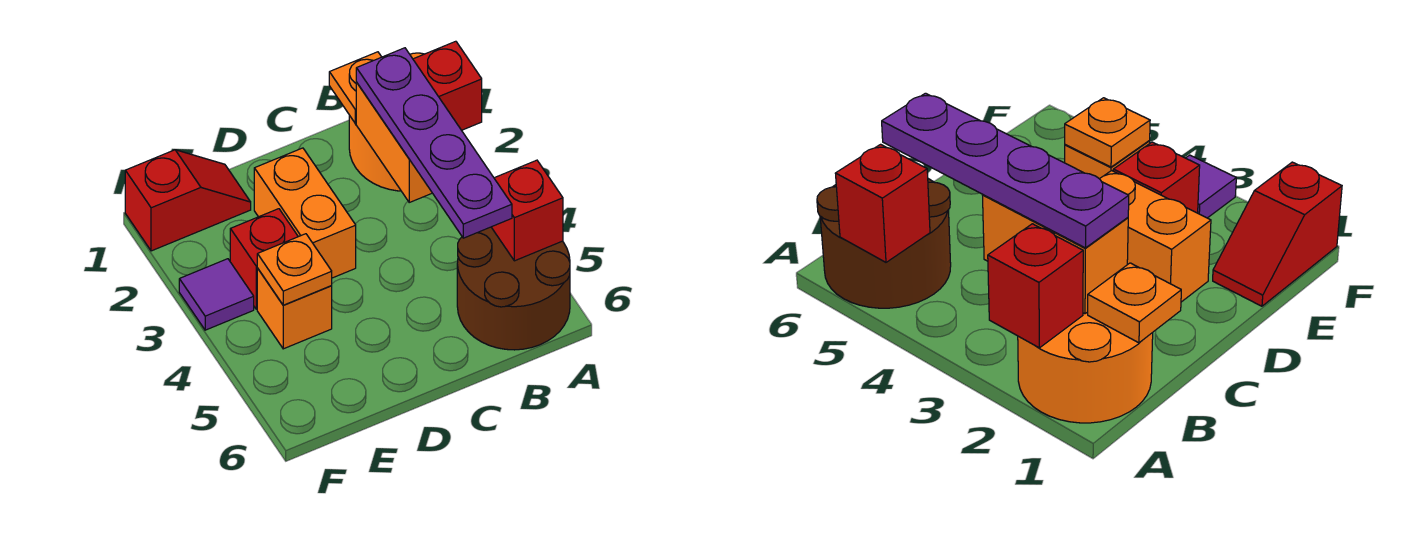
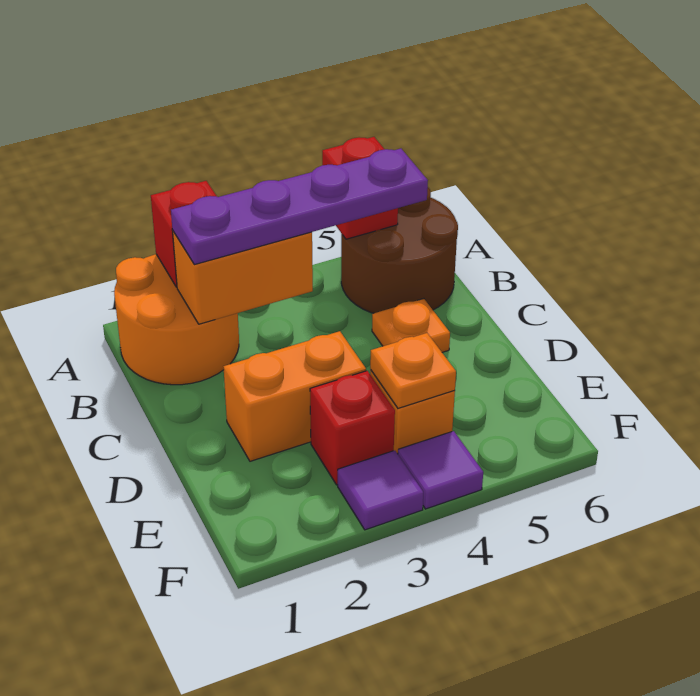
orange plate B1 level 2 -> orange plate C5 level 1
red slope E1:F1 level 1 top F -> none
none -> purple tile F4 level 1

